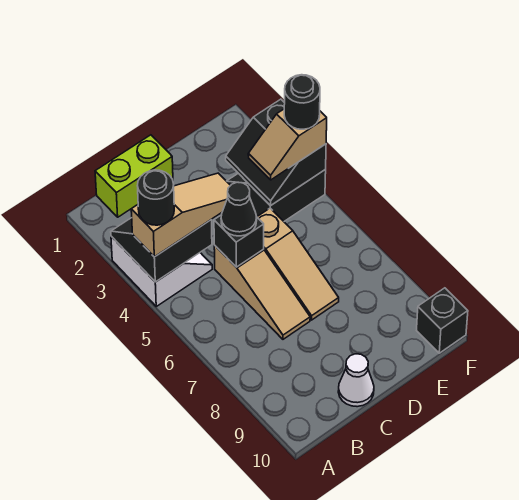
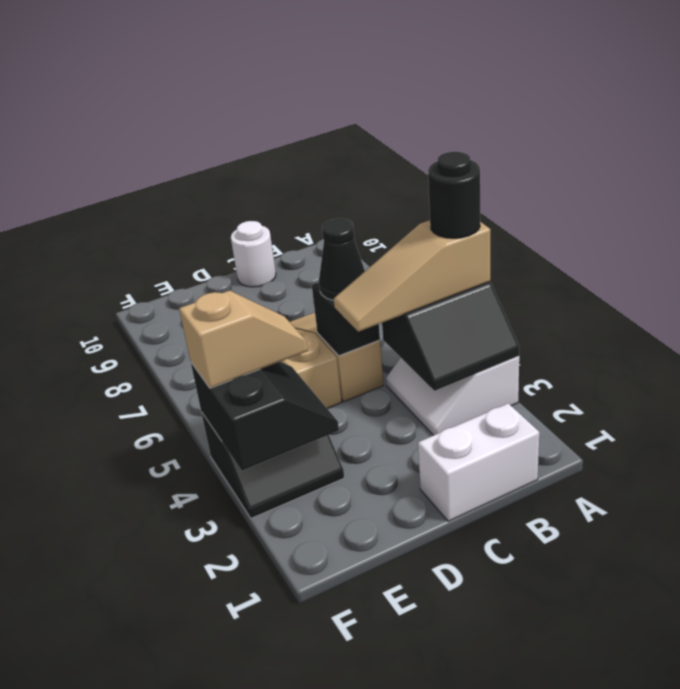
lime brick B1:C1 level 1 -> white brick B1:C1 level 1
white cone C10 level 1 -> white round brick C10 level 1
black round brick F4 level 4 -> none
black brick F10 level 1 -> none

